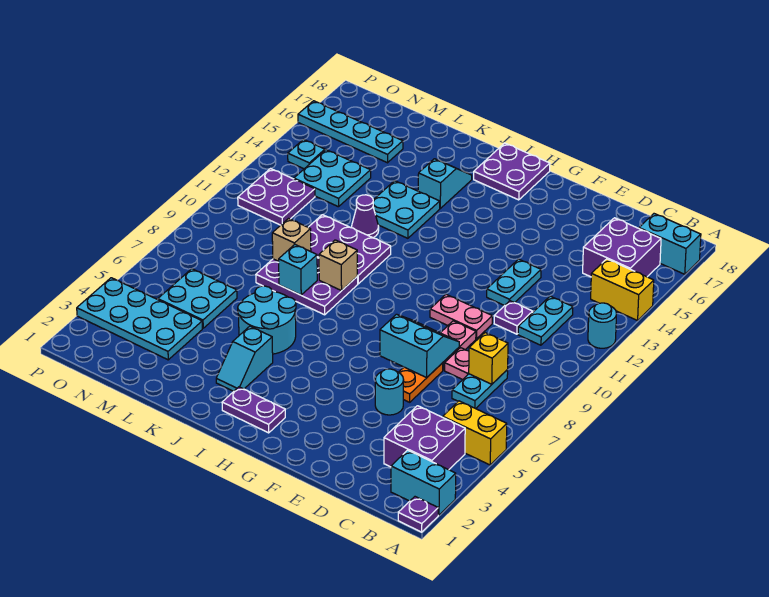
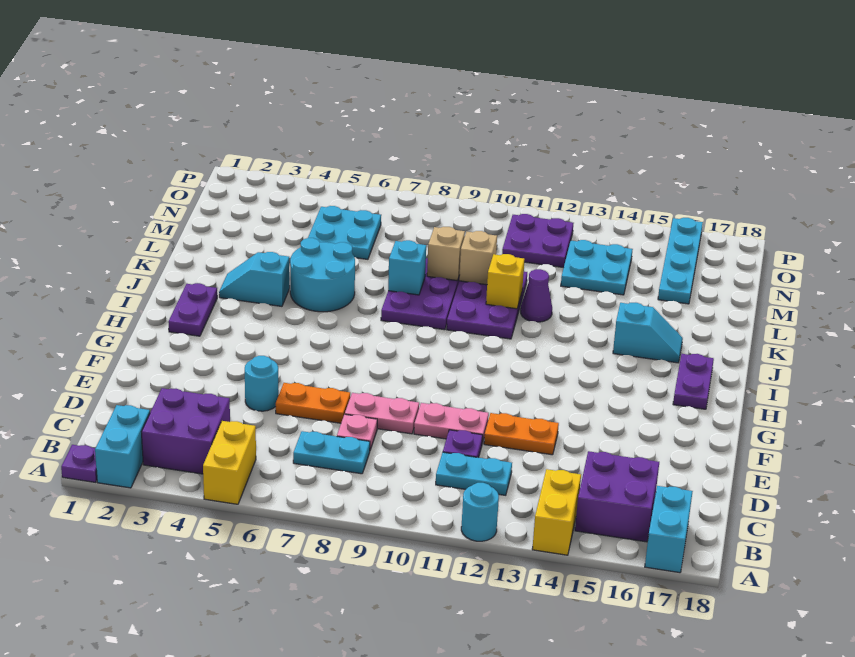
yellow brick C8 level 2 -> yellow brick K11 level 2
cyan slope E7:F8 level 2 top 7 -> none
pink plate E10:F10 level 1 -> pink plate E10:E11 level 1
cyan plate E12:E13 level 1 -> orange plate E12:E13 level 1
purple plate H17:I18 level 1 -> purple plate H17:I17 level 1
tan brick J9 level 2 -> tan brick L10 level 2
cyan plate J13:K14 level 1 -> none
cyan plate M3:P4 level 1 -> none
cyan plate O14 level 1 -> none

